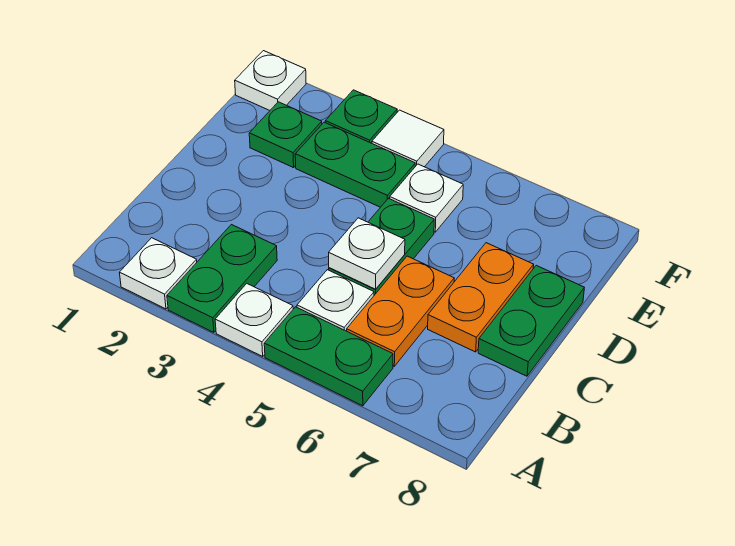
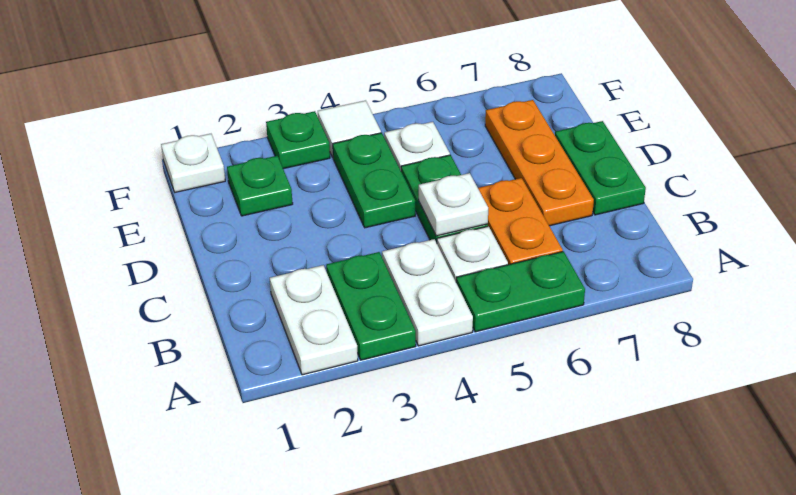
white plate A2 level 1 -> white plate A2:B2 level 1
white plate A4 level 1 -> white plate A4:B4 level 1
orange plate C7:D7 level 1 -> orange plate C7:E7 level 1
green plate E3:E4 level 1 -> green plate D4:E4 level 1

